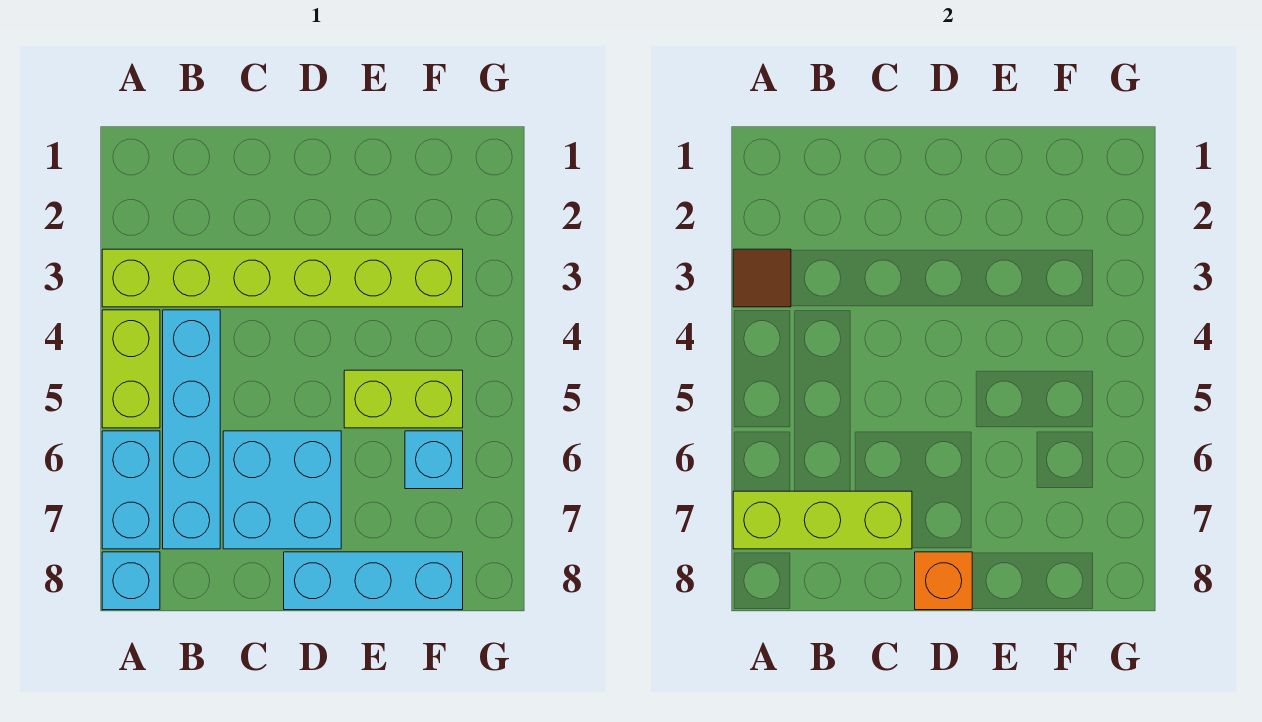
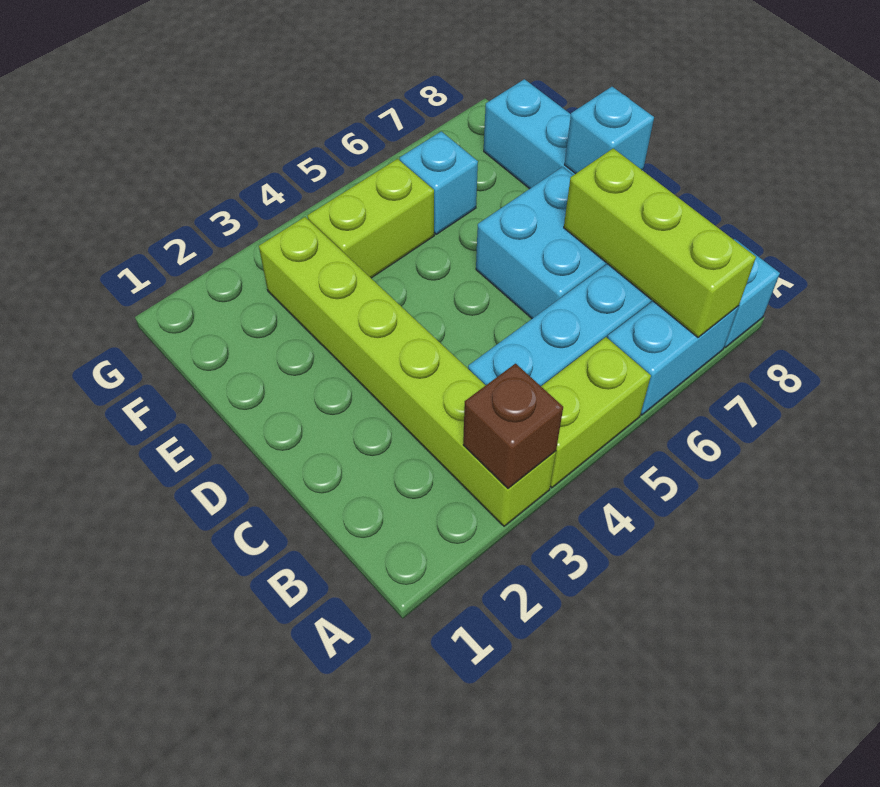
brown tile A3 level 2 -> brown brick A3 level 2
orange brick D8 level 2 -> cyan brick D8 level 2
lime brick E5:F5 level 1 -> lime brick F4:F5 level 1

